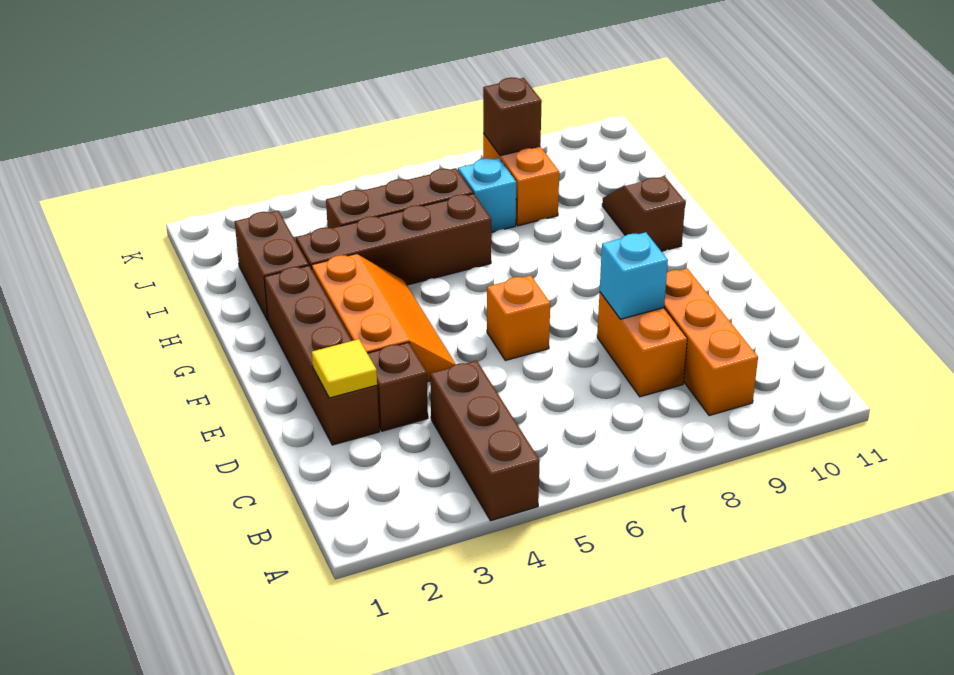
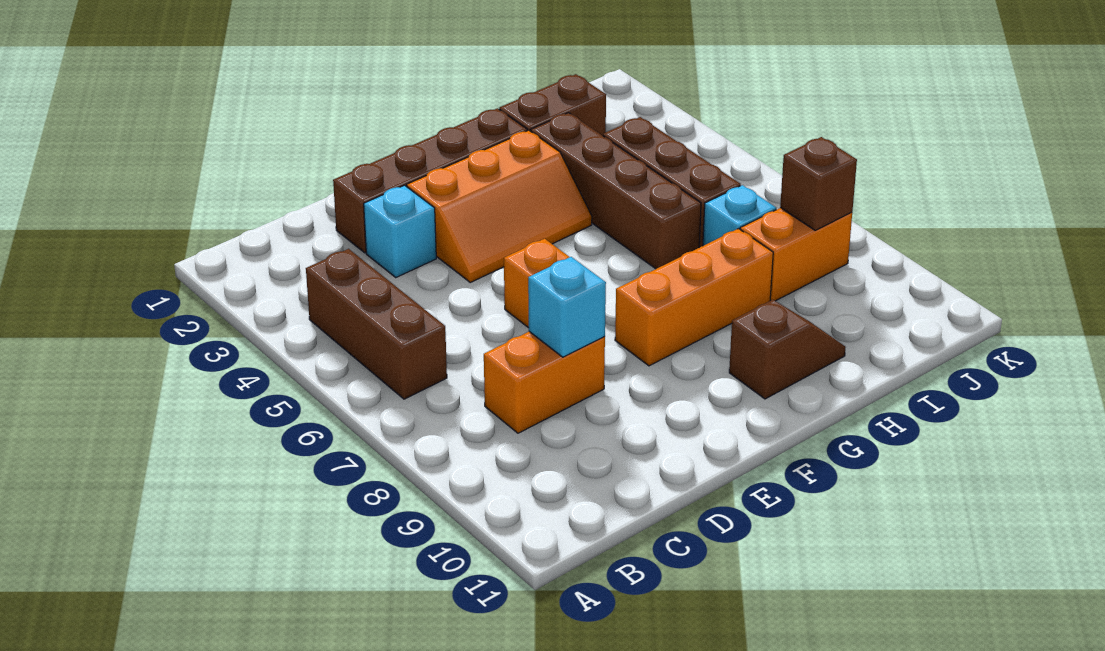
brown brick A4:C4 level 1 -> brown brick B4:B6 level 1
orange brick B9:D9 level 1 -> orange brick F8:H8 level 1
yellow tile D2 level 2 -> none
brown brick D3 level 1 -> cyan brick D3 level 1

